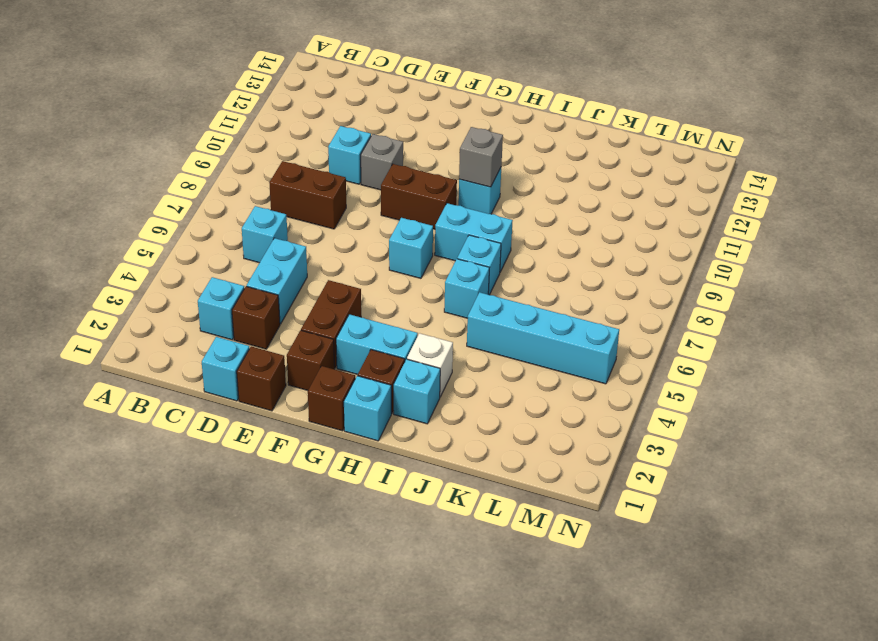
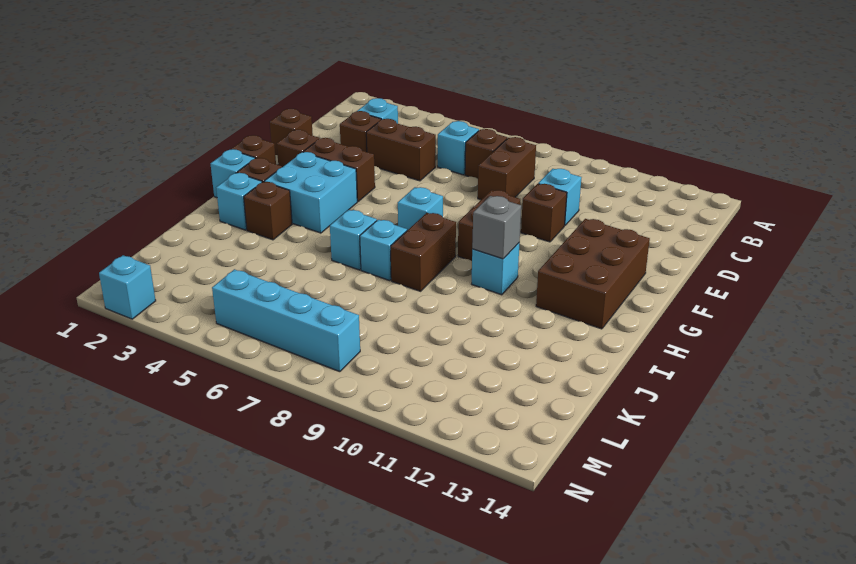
none -> brown brick C7 level 1
cyan brick D1 level 1 -> cyan brick N2 level 1
cyan brick D4:D5 level 1 -> brown brick D4:D5 level 1
grey brick E10 level 1 -> brown brick E10 level 1
none -> brown brick F12:H13 level 1
cyan brick G3:H3 level 1 -> cyan brick G3:H4 level 1
cyan brick H8:I8 level 1 -> brown brick H8:I8 level 1
white brick I3 level 1 -> brown brick I3 level 1
cyan brick J5:M5 level 1 -> cyan brick M5:M8 level 1

